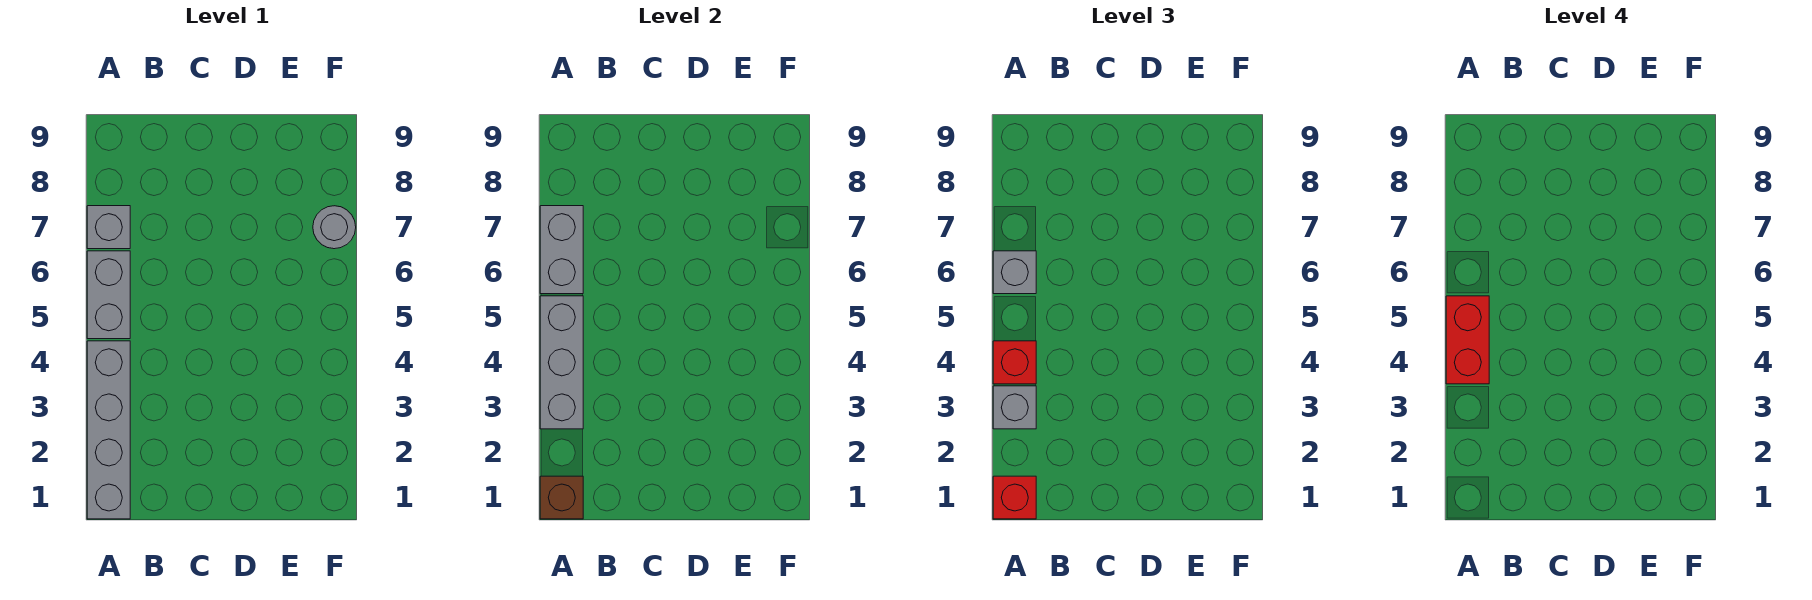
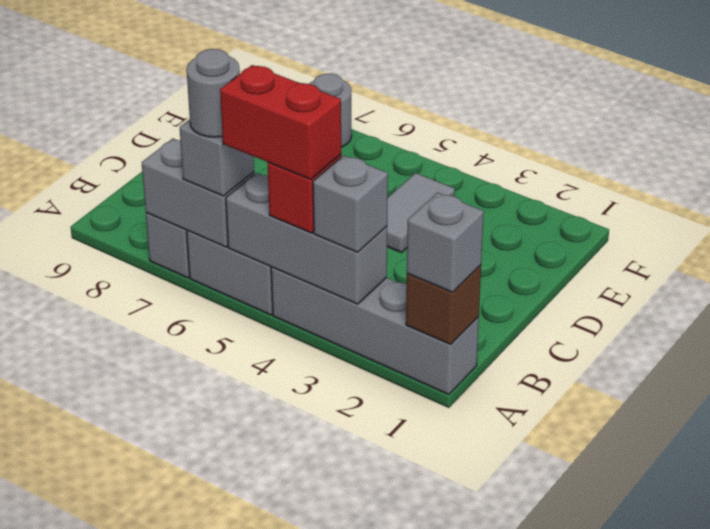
red brick A1 level 3 -> grey brick A1 level 3
none -> grey round brick A6 level 4
none -> grey tile D4:E4 level 1

